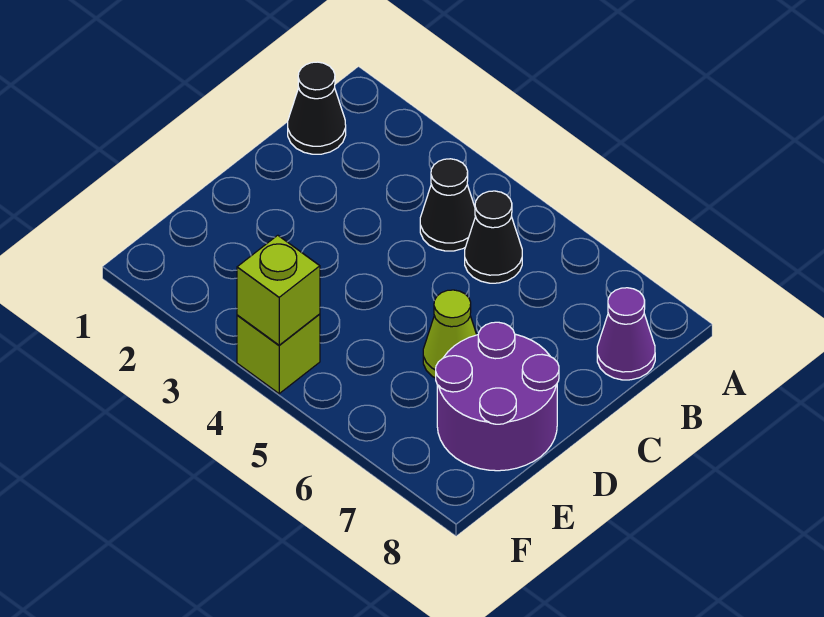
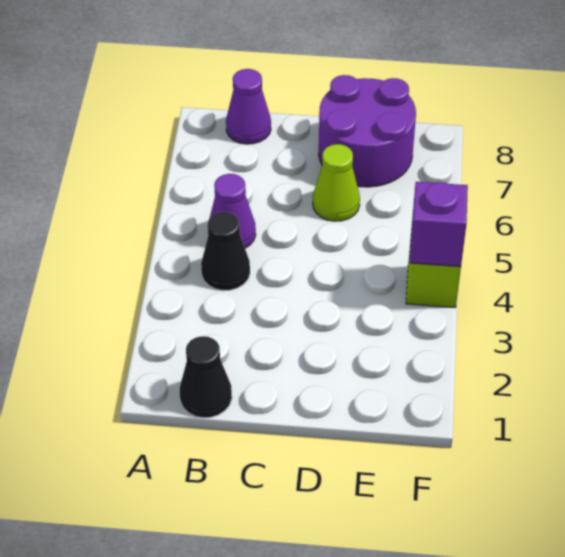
black cone B5 level 1 -> purple cone B5 level 1
lime brick F4 level 2 -> purple brick F4 level 2

